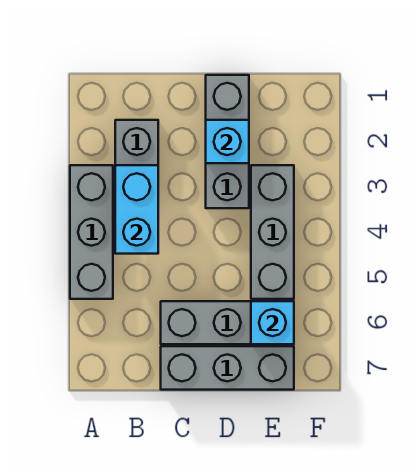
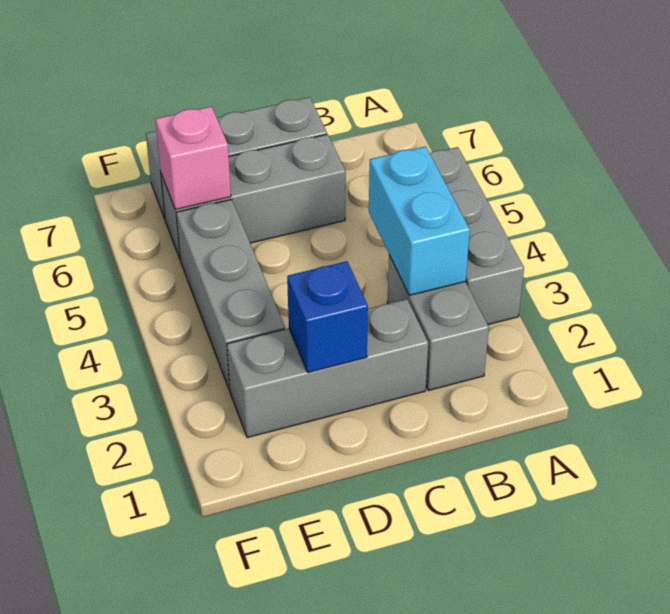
grey brick D1:D3 level 1 -> grey brick C2:E2 level 1
cyan brick D2 level 2 -> blue brick D2 level 2
cyan brick E6 level 2 -> pink brick E6 level 2

